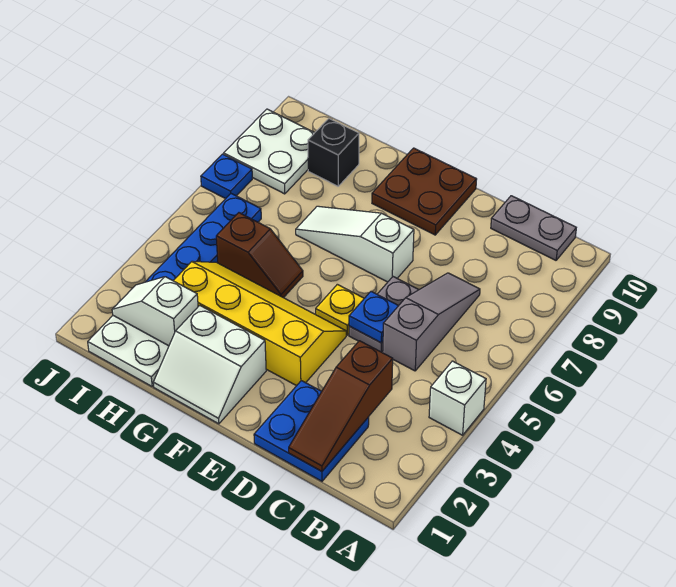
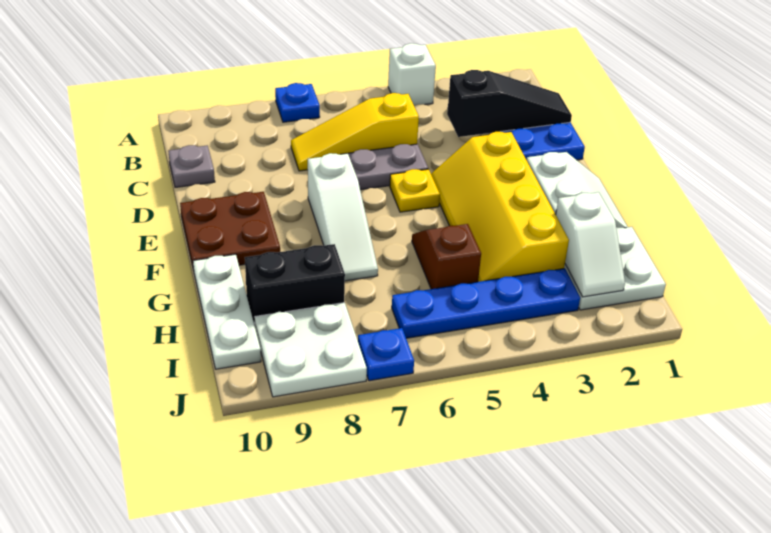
grey plate B10:C10 level 1 -> grey plate C10 level 1
brown slope C1:C3 level 2 top 3 -> black slope C1:C3 level 2 top 3
grey slope C5:C7 level 1 top 5 -> yellow slope C5:C7 level 1 top 5
blue plate D5 level 2 -> blue plate A7 level 1
none -> white plate G10:I10 level 1
black brick H9 level 1 -> black brick H8:H9 level 1

